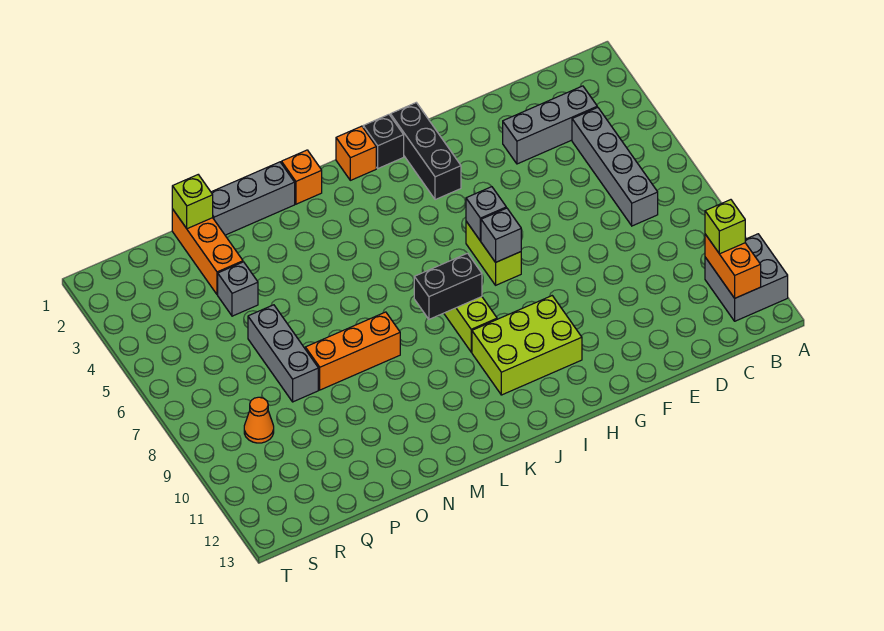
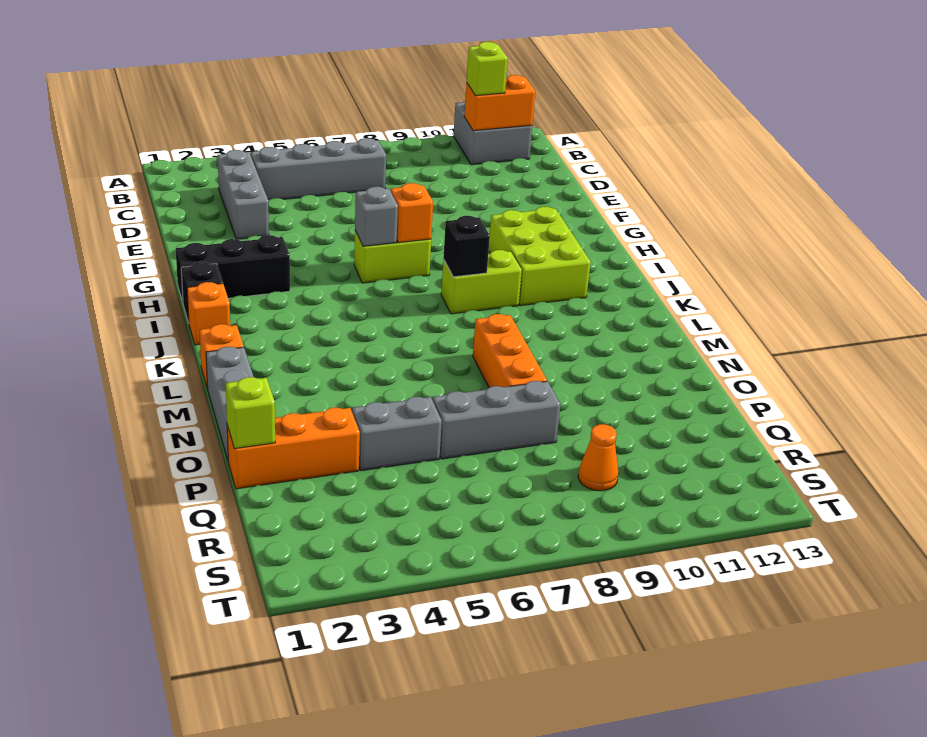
grey brick H7 level 2 -> orange brick H7 level 2
black brick J8:K8 level 2 -> black brick J8 level 2
grey brick P4 level 1 -> grey brick P4:P5 level 1

